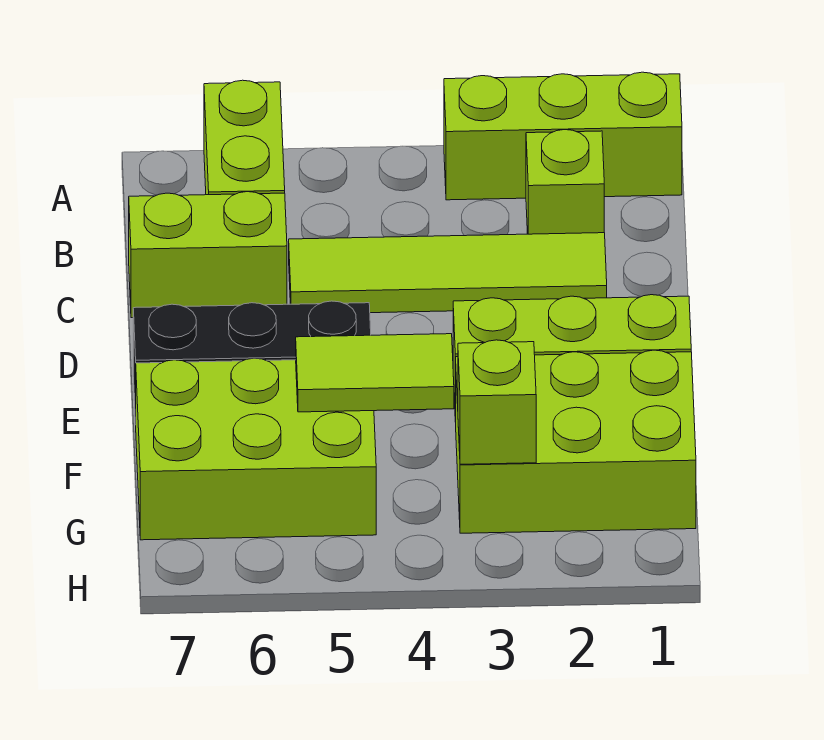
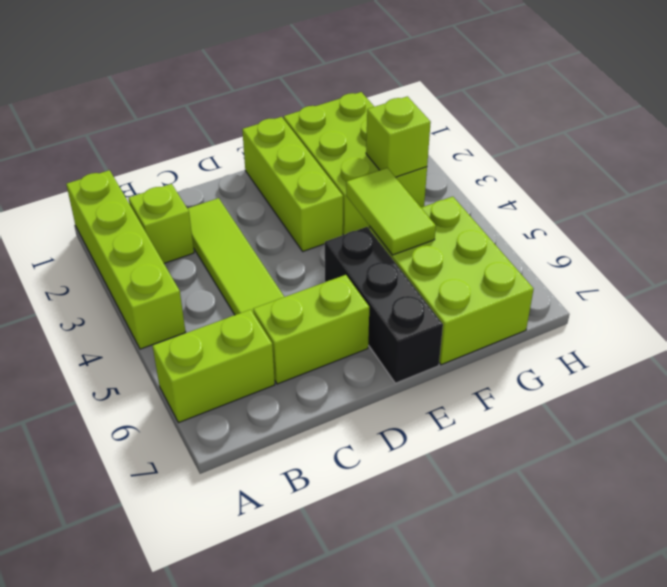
lime brick A1:A3 level 1 -> lime brick A1:A4 level 1
lime brick C6:C7 level 1 -> lime brick C6:D6 level 1

